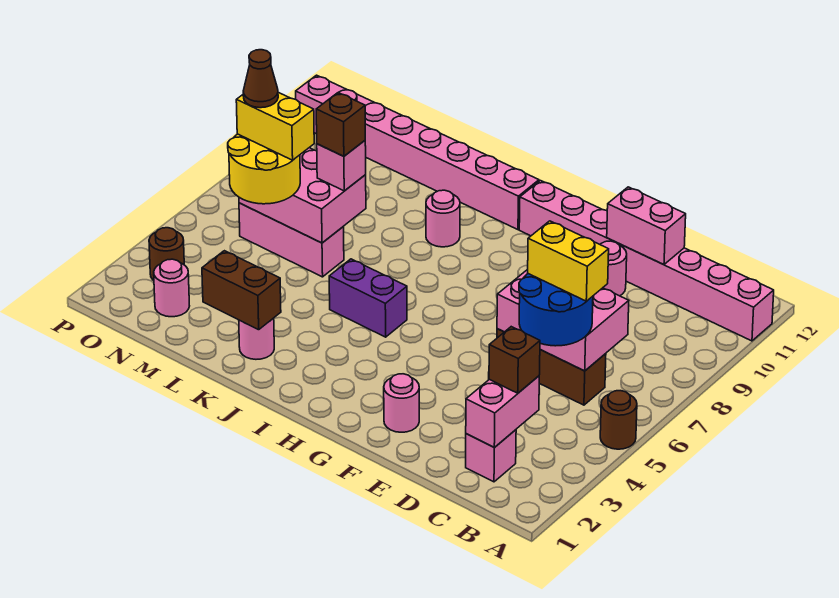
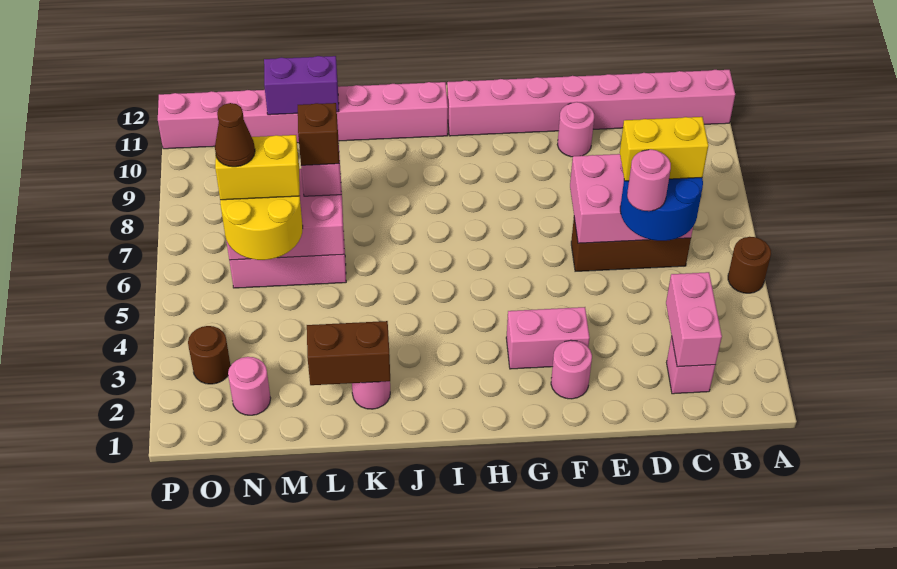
brown brick C3 level 3 -> none
pink brick D11:E11 level 2 -> pink brick F3:G3 level 1
purple brick I5:J5 level 1 -> purple brick L11:M11 level 2
pink round brick J9 level 1 -> pink round brick D5 level 4

